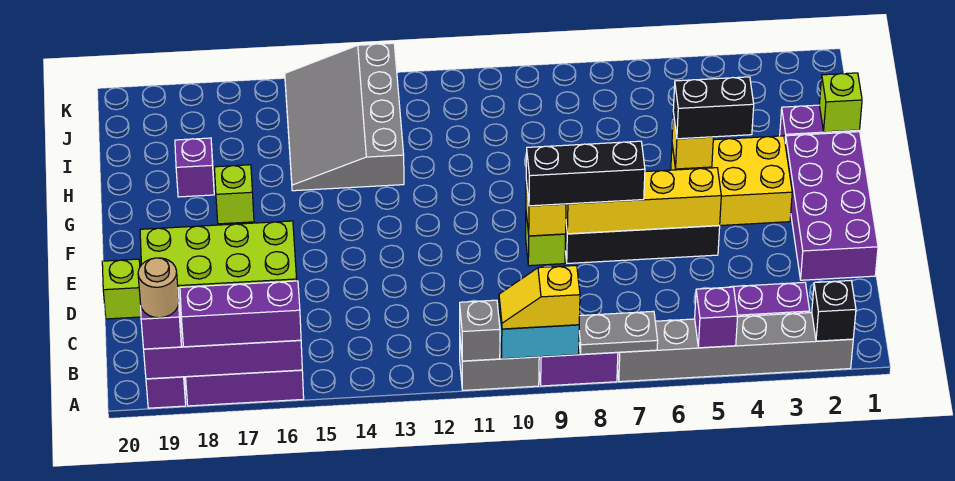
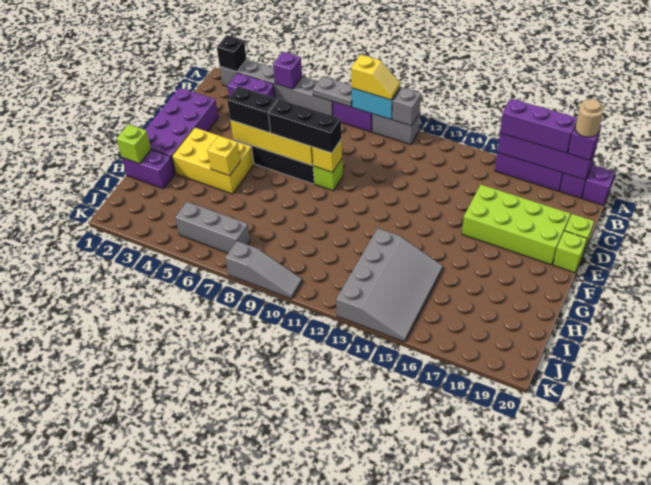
black brick G4:G5 level 3 -> black brick E5:E6 level 3
lime brick G17 level 1 -> lime brick E20 level 1
purple brick H18 level 1 -> purple brick A20 level 1
none -> grey brick J5:J7 level 1
none -> grey slope K8:K10 level 1 top 8

